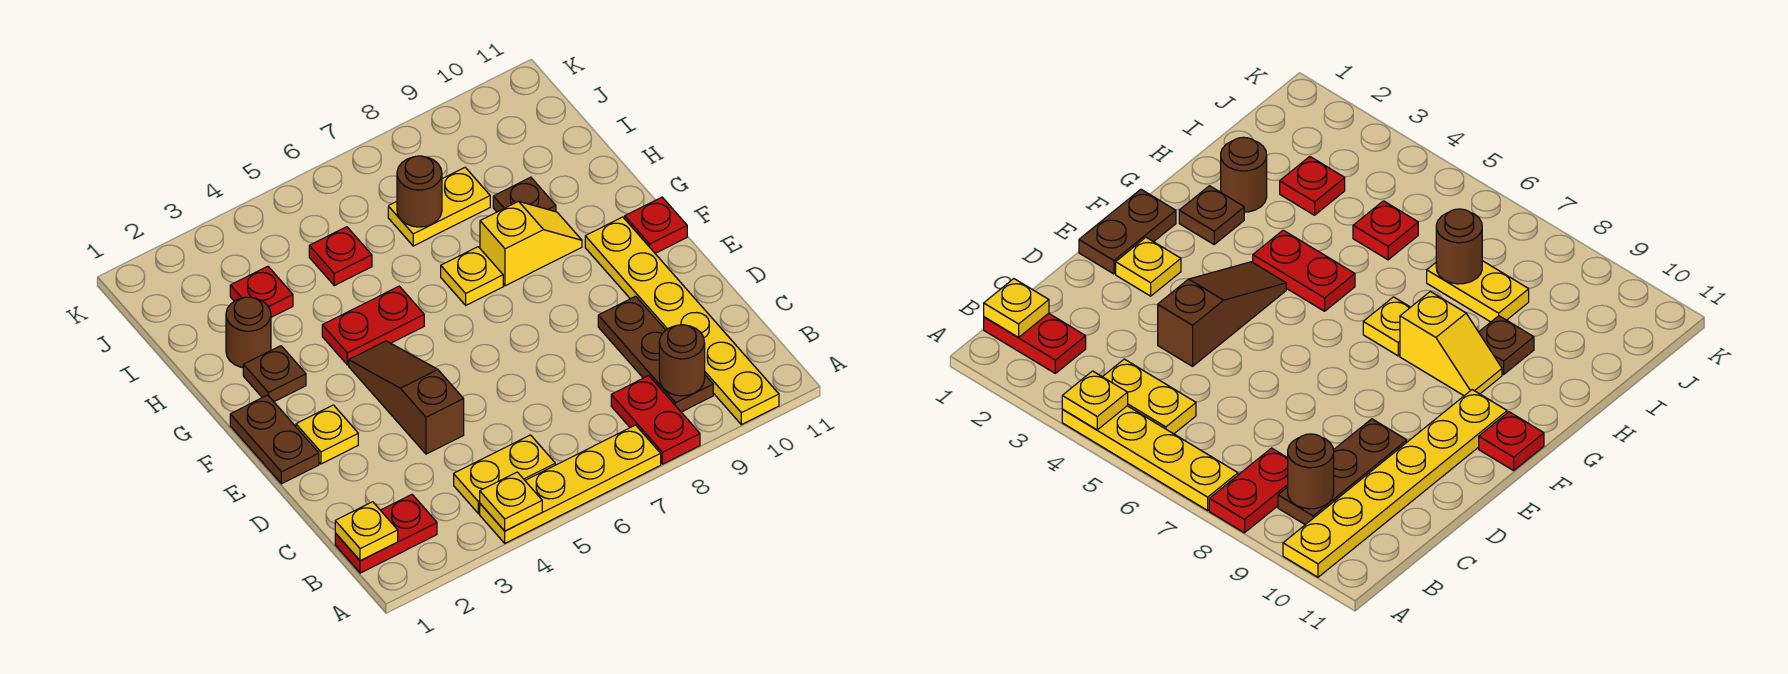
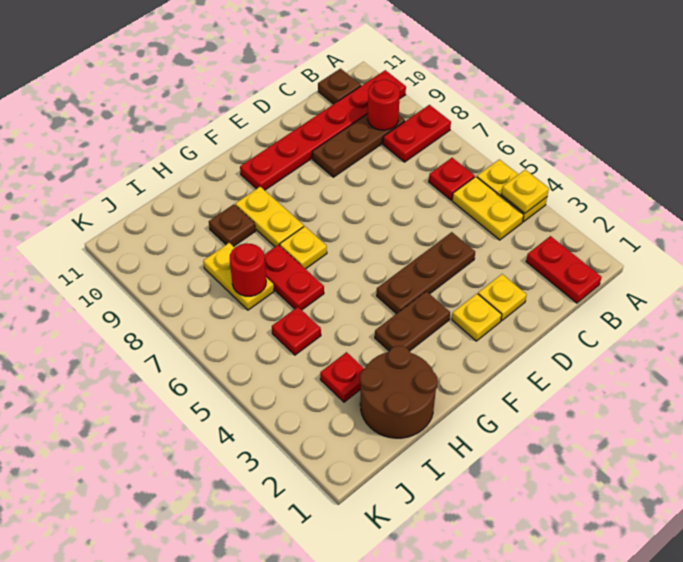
yellow plate A4:A7 level 1 -> yellow plate A4:A5 level 1
yellow plate A10:F10 level 1 -> red plate A10:F10 level 1
yellow plate B1 level 2 -> yellow plate D2 level 1
brown round brick B9 level 2 -> red round brick B9 level 2
brown slope D4:F4 level 1 top D -> brown plate D4:F4 level 1
brown plate E1:F1 level 1 -> brown plate F3:G3 level 1
red plate F11 level 1 -> red plate B6 level 1
brown plate G2 level 1 -> brown plate B11 level 1
red plate G4:G5 level 1 -> red plate H6:H7 level 1
yellow slope G8:G9 level 1 top 8 -> yellow plate G8:G9 level 1
brown round brick H2 level 1 -> brown round brick H1:I2 level 1
brown round brick I7 level 2 -> red round brick I7 level 2

